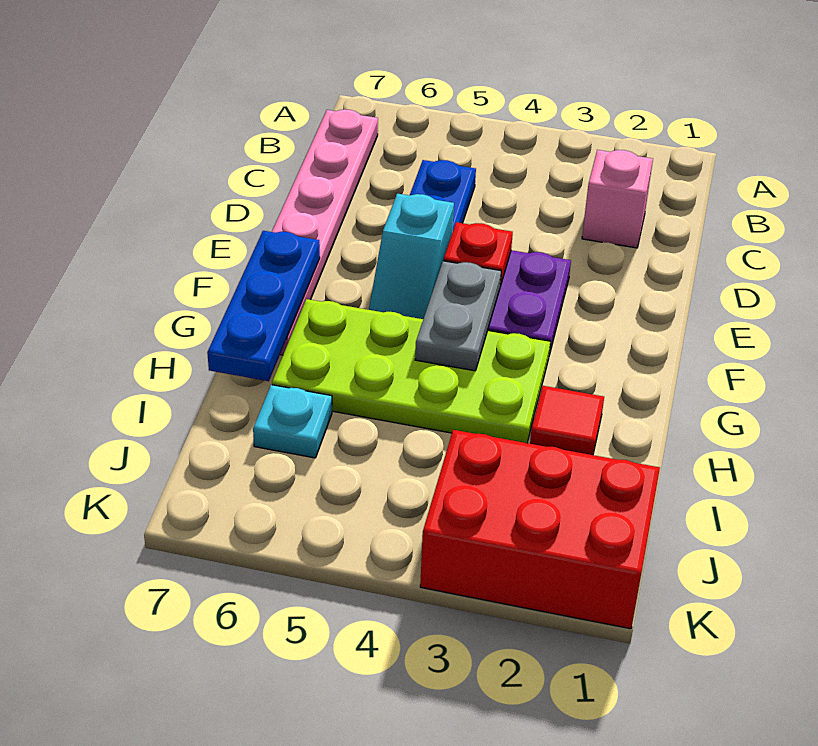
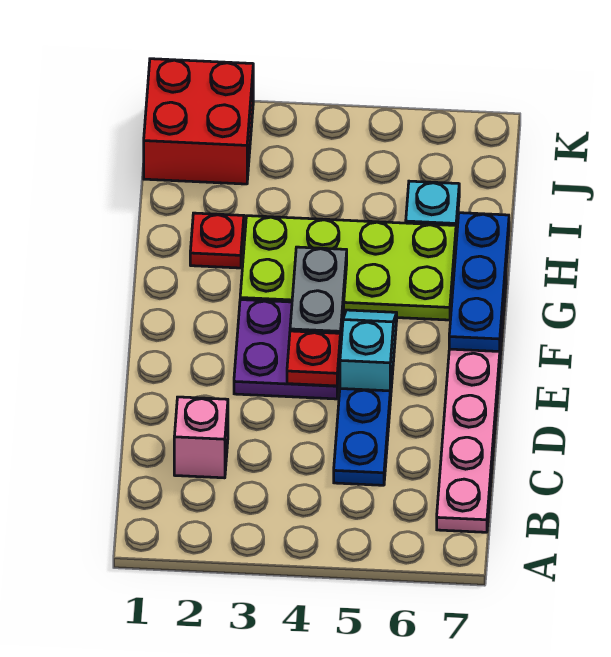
red tile H2 level 1 -> red plate H2 level 1
red brick J1:K3 level 1 -> red brick J1:K2 level 1

